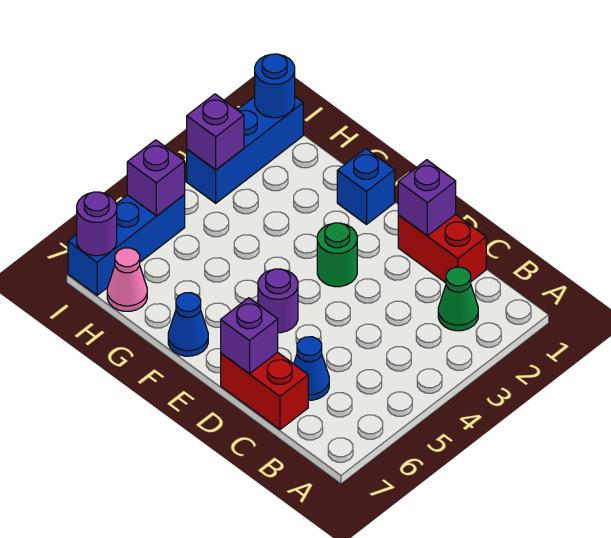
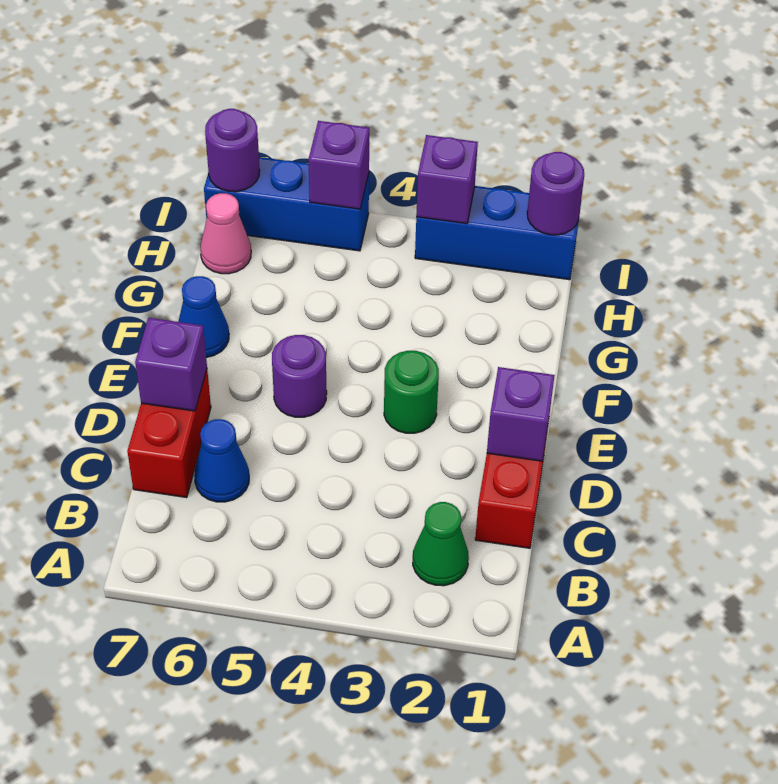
blue brick F1 level 1 -> none
blue round brick I1 level 2 -> purple round brick I1 level 2

